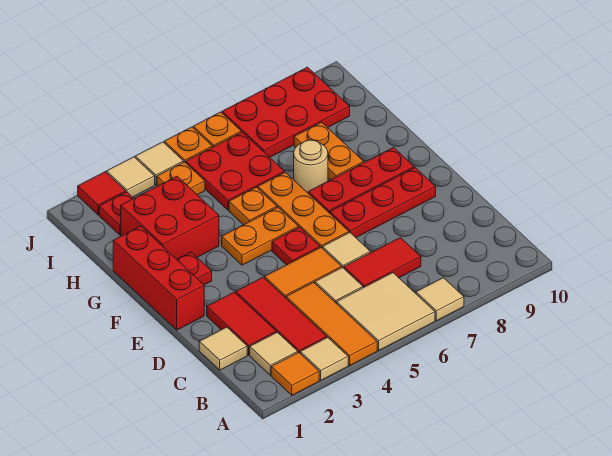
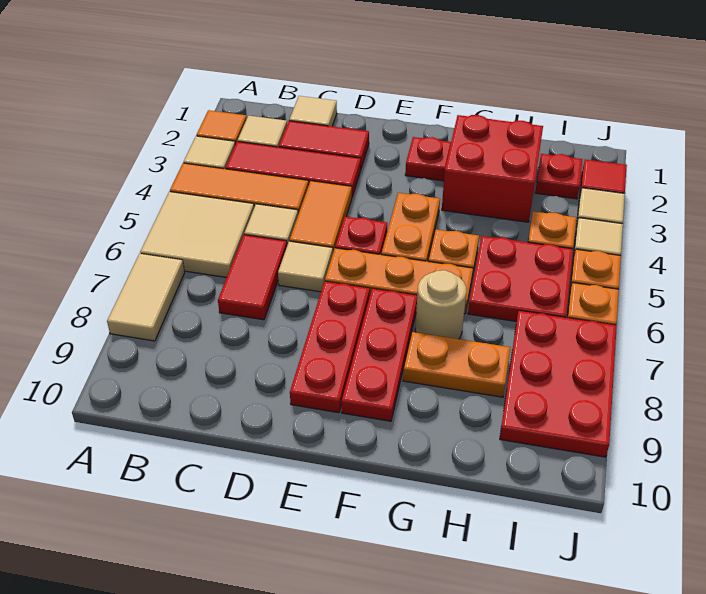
tan tile A7 level 1 -> tan tile A7:A8 level 1
red brick E1:G1 level 1 -> none

